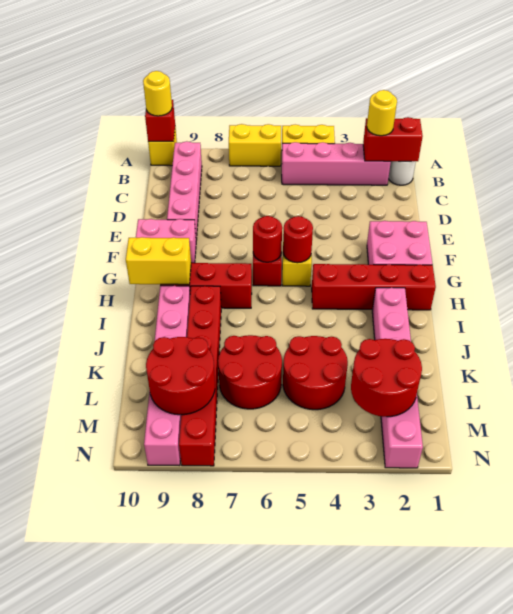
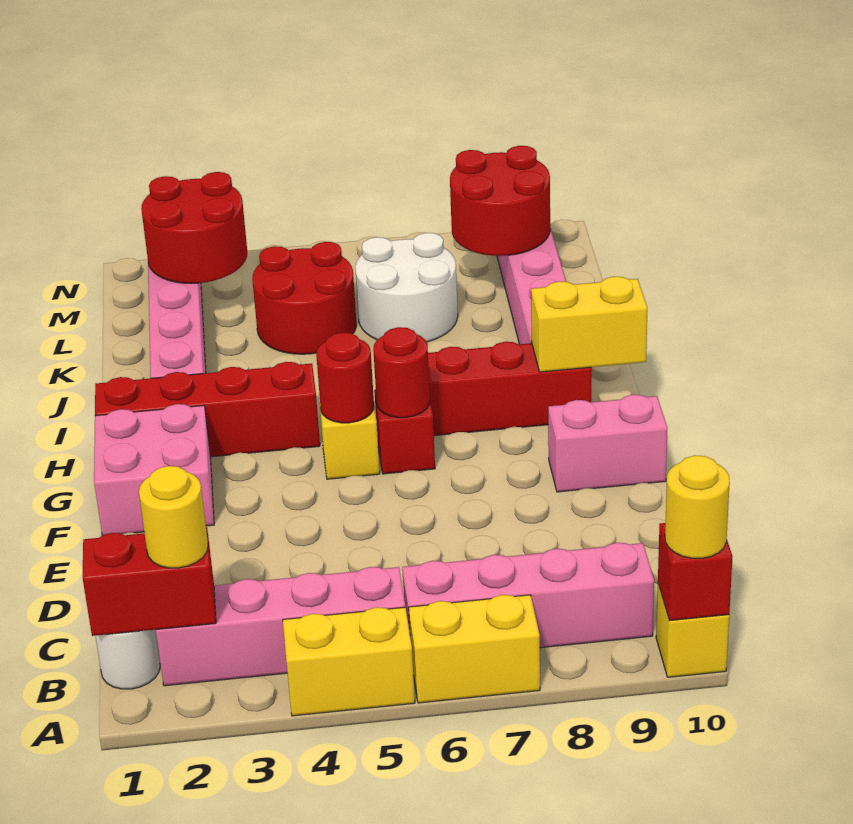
pink brick B9:E9 level 1 -> pink brick B6:B9 level 1
red brick I8:N8 level 1 -> none
red round brick K6:L7 level 1 -> white round brick K6:L7 level 1

